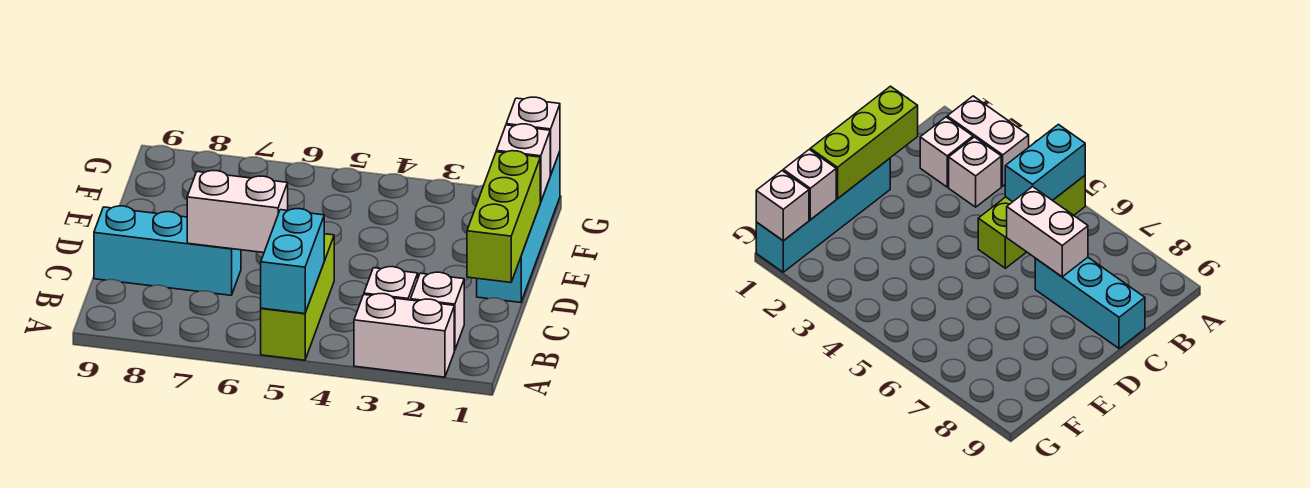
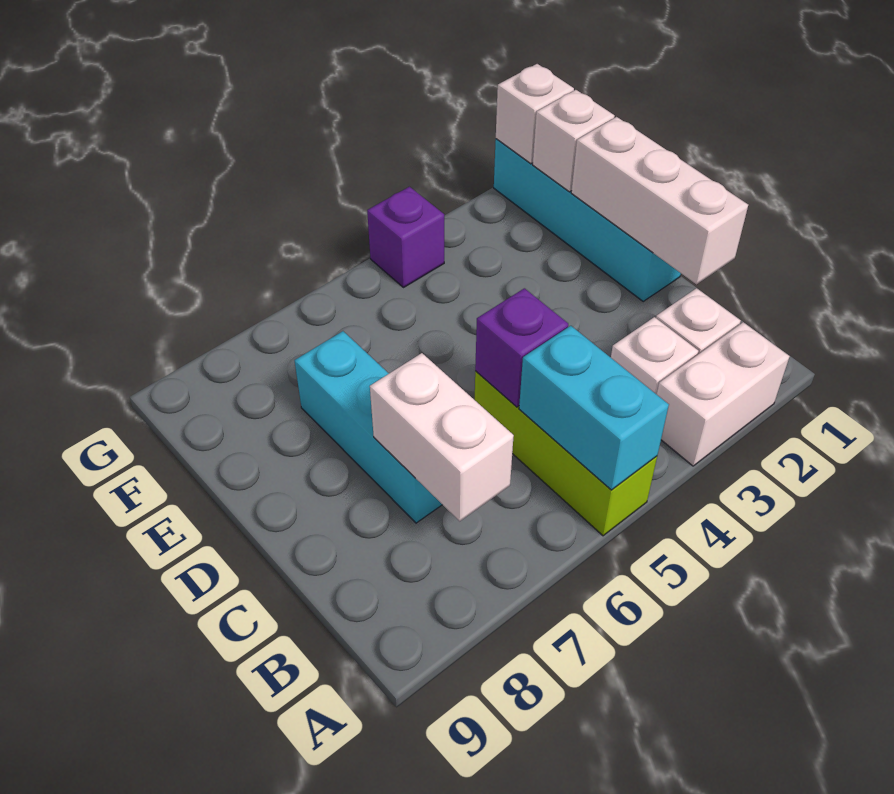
lime brick C1:E1 level 2 -> white brick C1:E1 level 2
none -> purple brick C5 level 2
white brick C6:C7 level 2 -> white brick B7:C7 level 2
cyan brick C7:C9 level 1 -> cyan brick C7:E7 level 1
none -> purple brick G4 level 1

